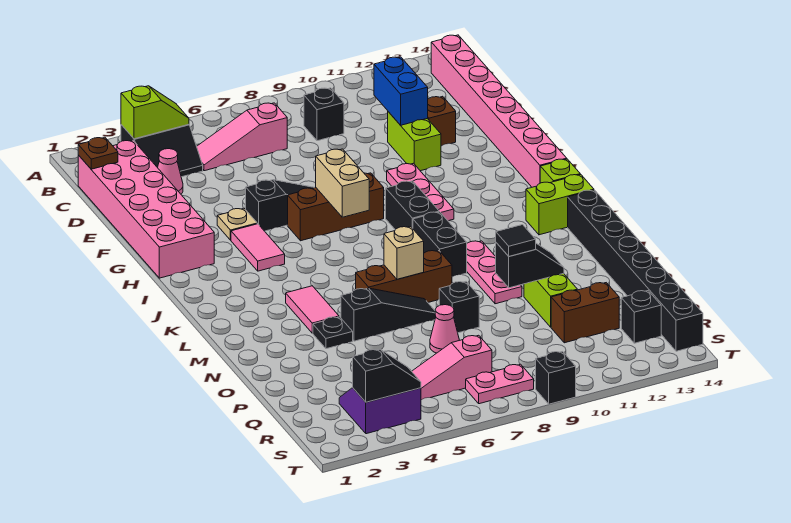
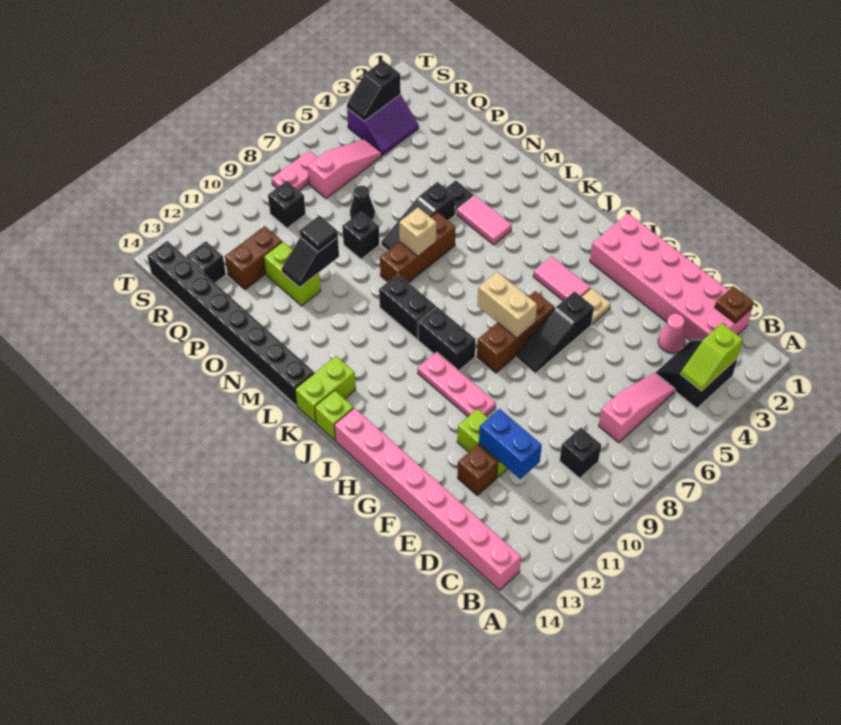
pink plate L10:N10 level 1 -> none
pink cone P7 level 1 -> black cone P7 level 1
black brick T9 level 1 -> black brick R9 level 1

